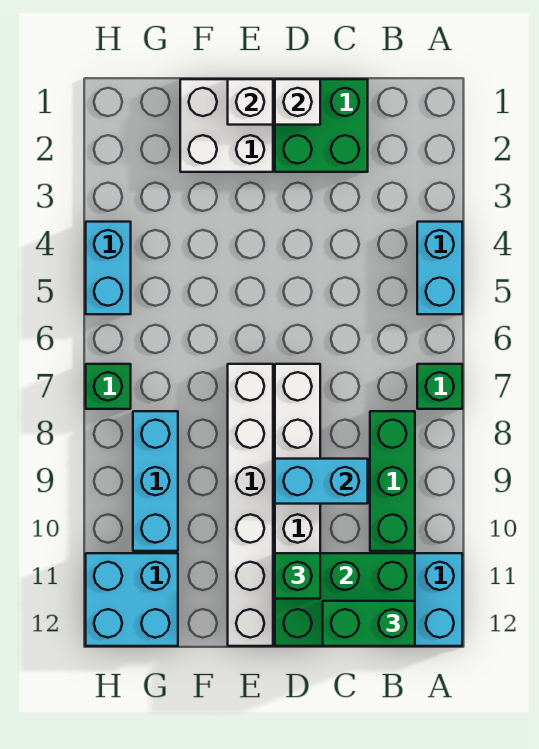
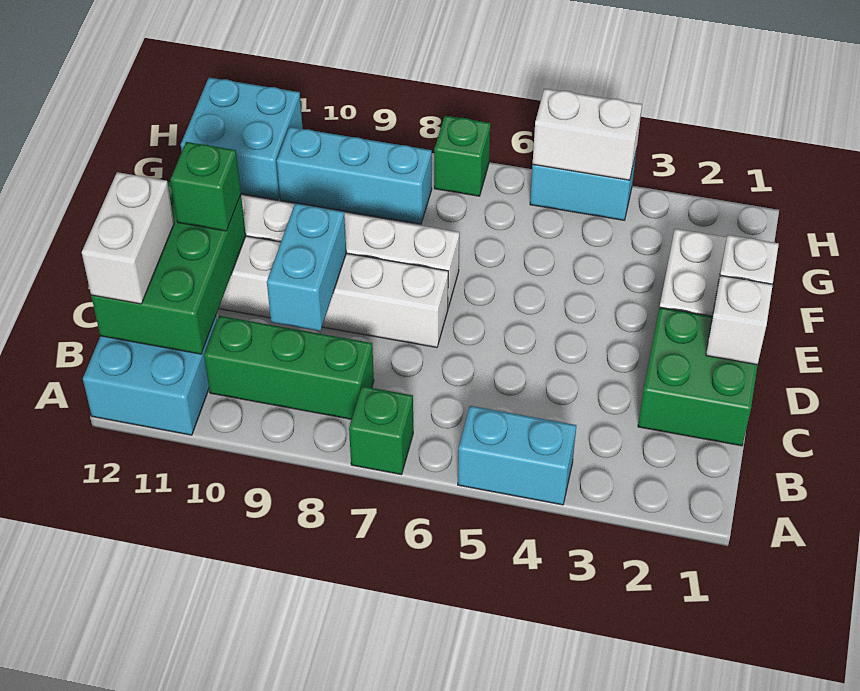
green brick B12:C12 level 3 -> white brick B12:C12 level 3
none -> white brick H4:H5 level 2

